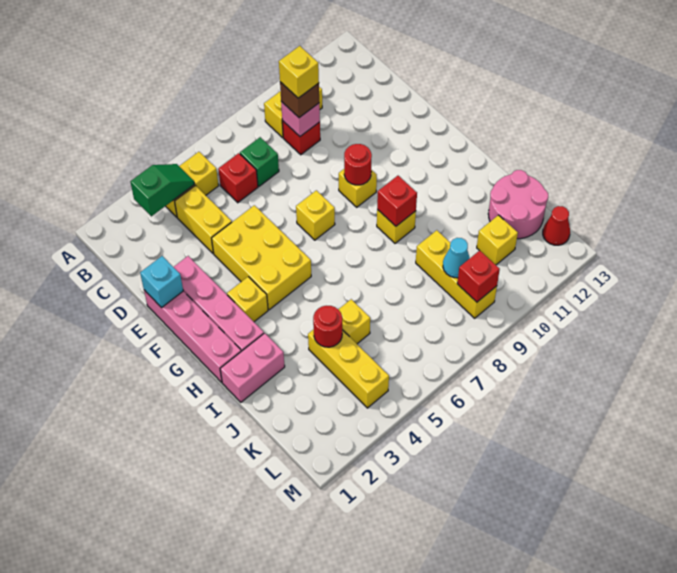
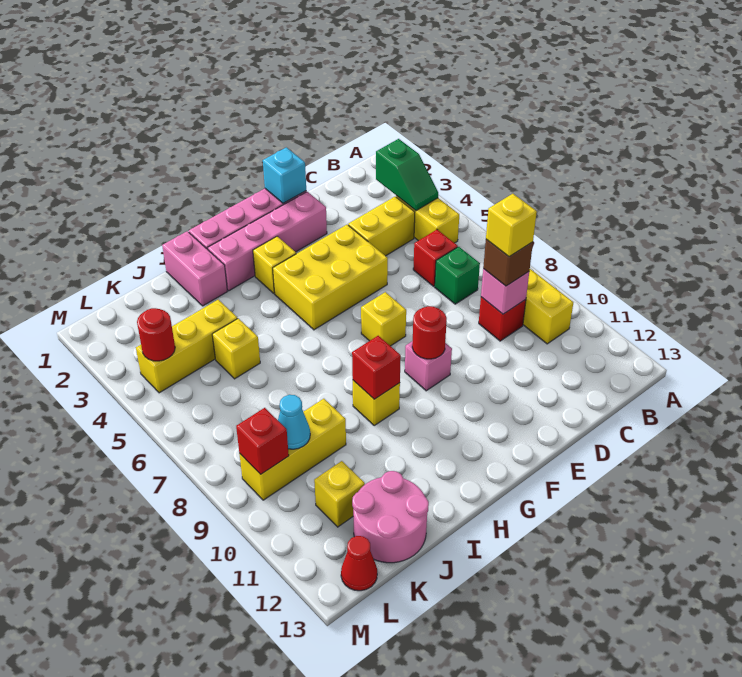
yellow brick F9 level 1 -> pink brick F9 level 1
red round brick J4 level 2 -> red round brick L4 level 2

